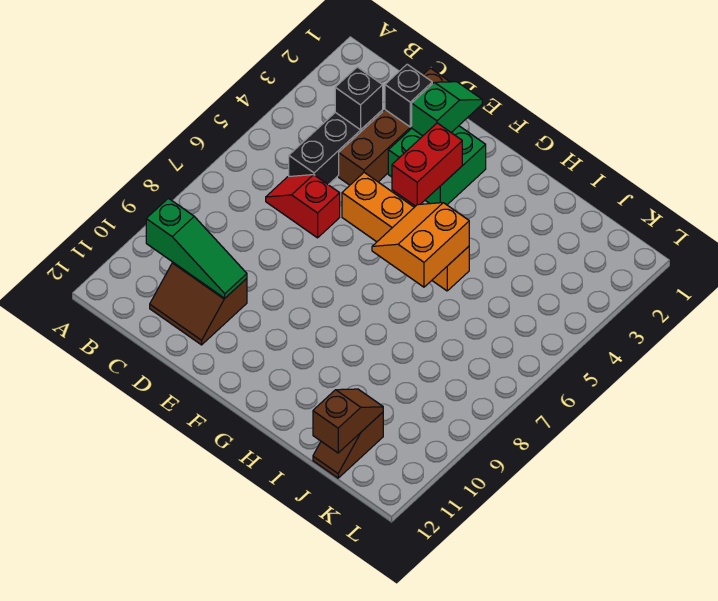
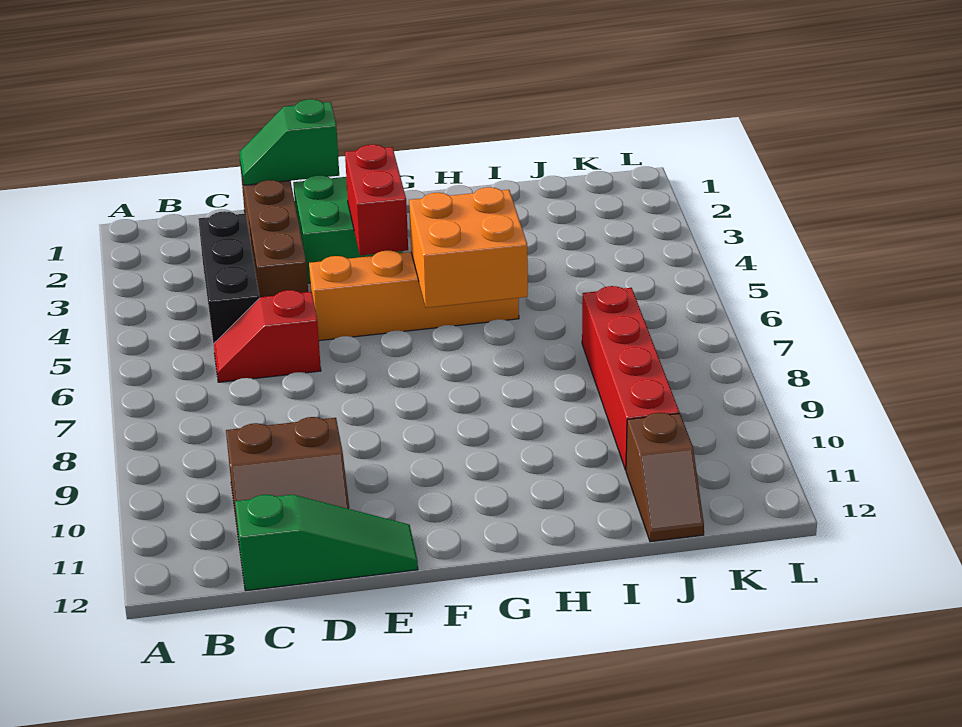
green slope B10:D10 level 2 top B -> green slope C12:E12 level 1 top C
black brick C3 level 2 -> none
black brick D2 level 2 -> none
green slope E1:E2 level 2 top 2 -> green slope D1:E1 level 2 top E
orange slope G5:H6 level 2 top H -> orange brick G5:H6 level 2
none -> red brick J7:J10 level 1
brown slope J11:J12 level 2 top 12 -> none

